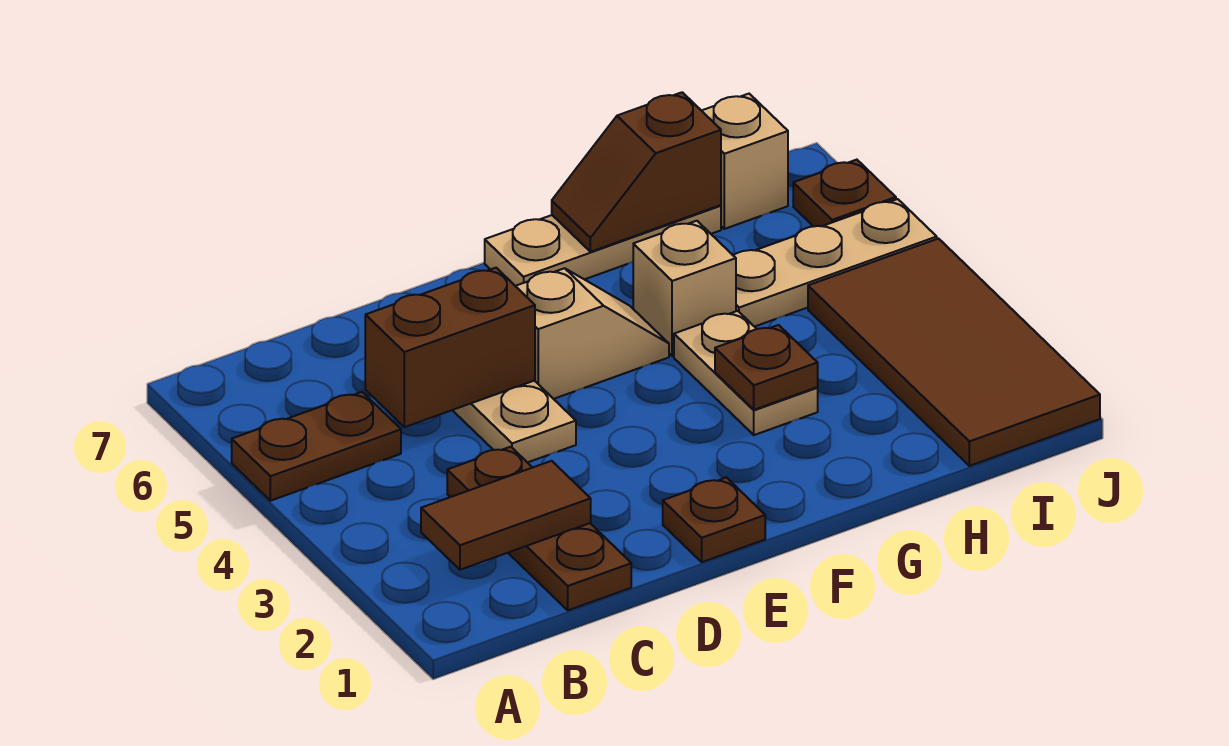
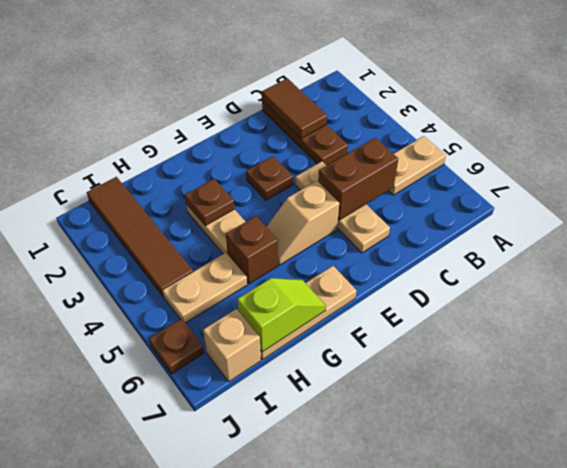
brown plate A5:B5 level 1 -> tan plate A5:B5 level 1
brown tile B2:C2 level 2 -> brown tile C1:C2 level 2
brown plate E1 level 1 -> brown plate E3 level 1
tan brick G5 level 1 -> brown brick G5 level 1
brown slope G7:H7 level 2 top H -> lime slope G7:H7 level 2 top H
tan plate H5:J5 level 1 -> tan plate H5:I5 level 1
brown tile I1:J4 level 1 -> brown tile I1:I4 level 1

